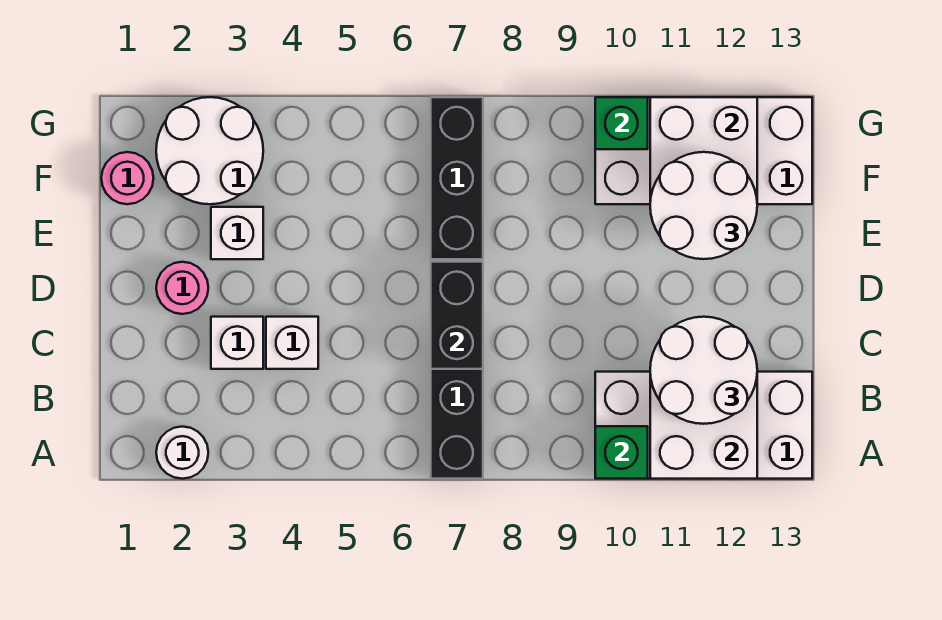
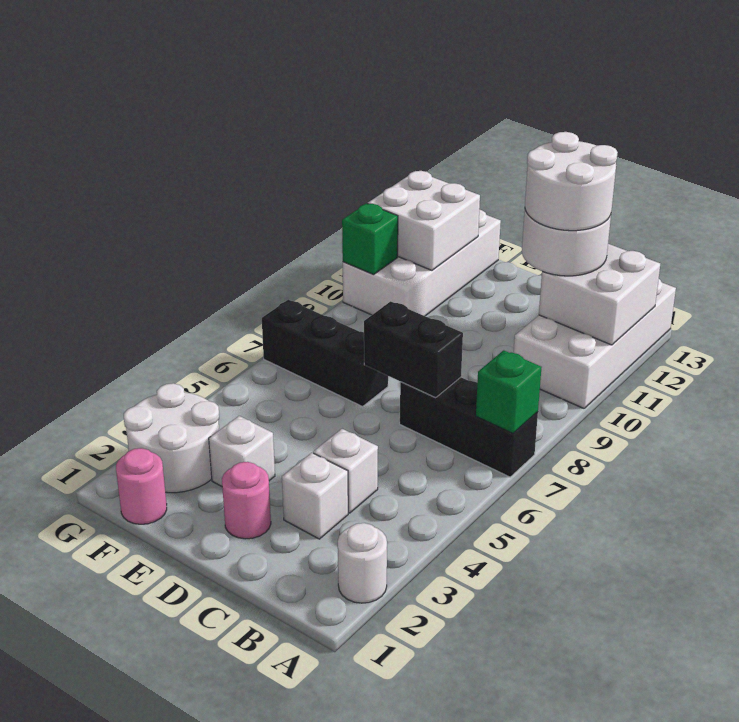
green brick A10 level 2 -> green brick A7 level 2
white round brick E11:F12 level 3 -> white round brick B11:C12 level 4

